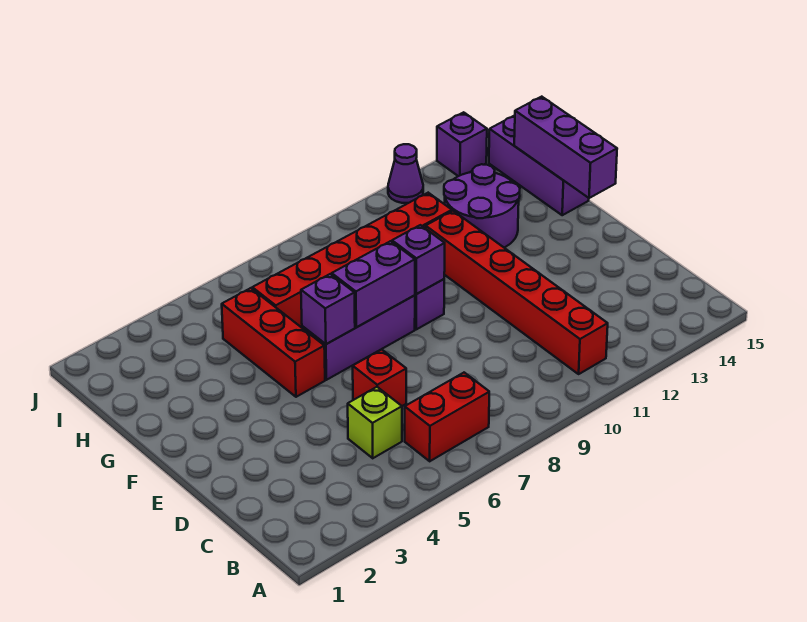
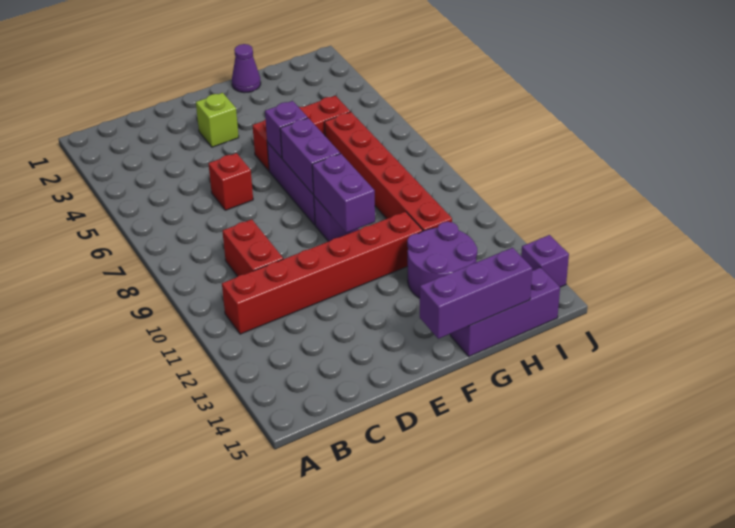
red brick B6:B7 level 1 -> red brick C9:C10 level 1
lime brick C5 level 1 -> lime brick E3 level 1
purple brick F9 level 2 -> purple brick F9:F10 level 2
purple cone J12 level 1 -> purple cone G1 level 1

